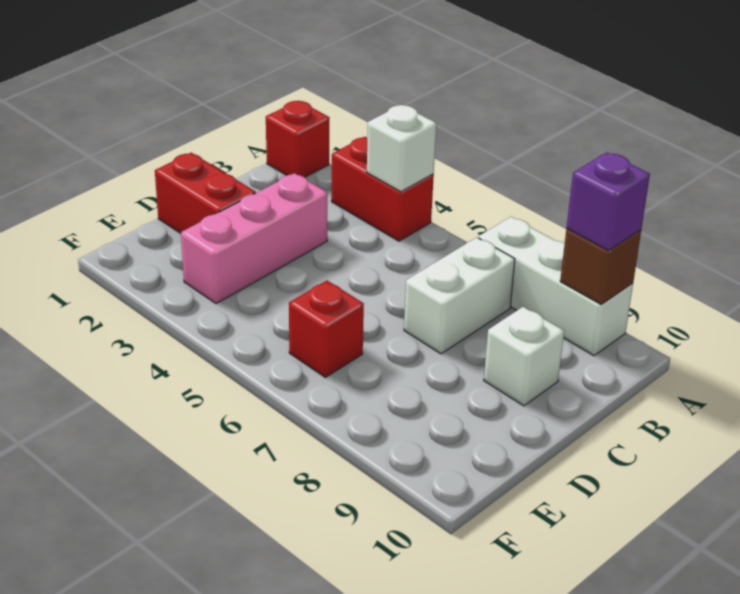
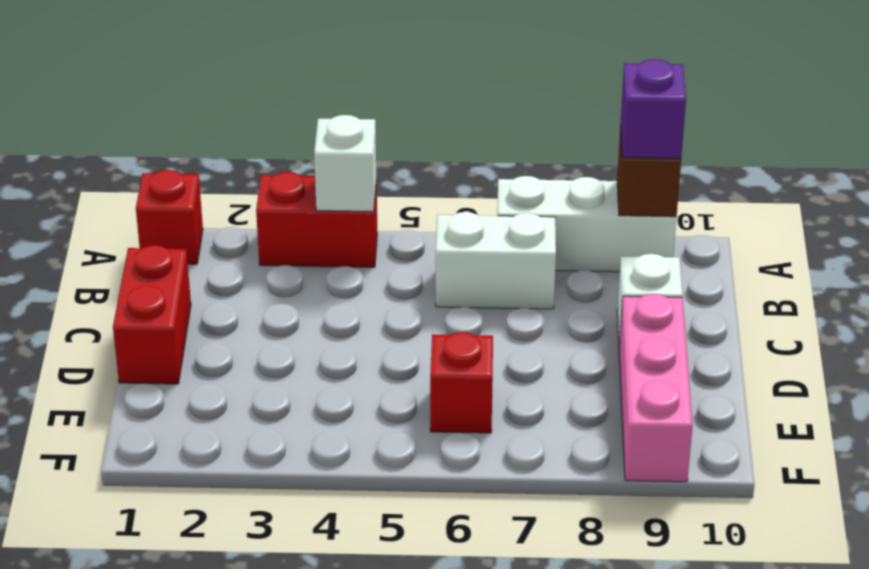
white brick B7:C7 level 1 -> white brick B6:B7 level 1
pink brick C3:E3 level 1 -> pink brick D9:F9 level 1
red brick D1:D2 level 1 -> red brick C1:D1 level 1

